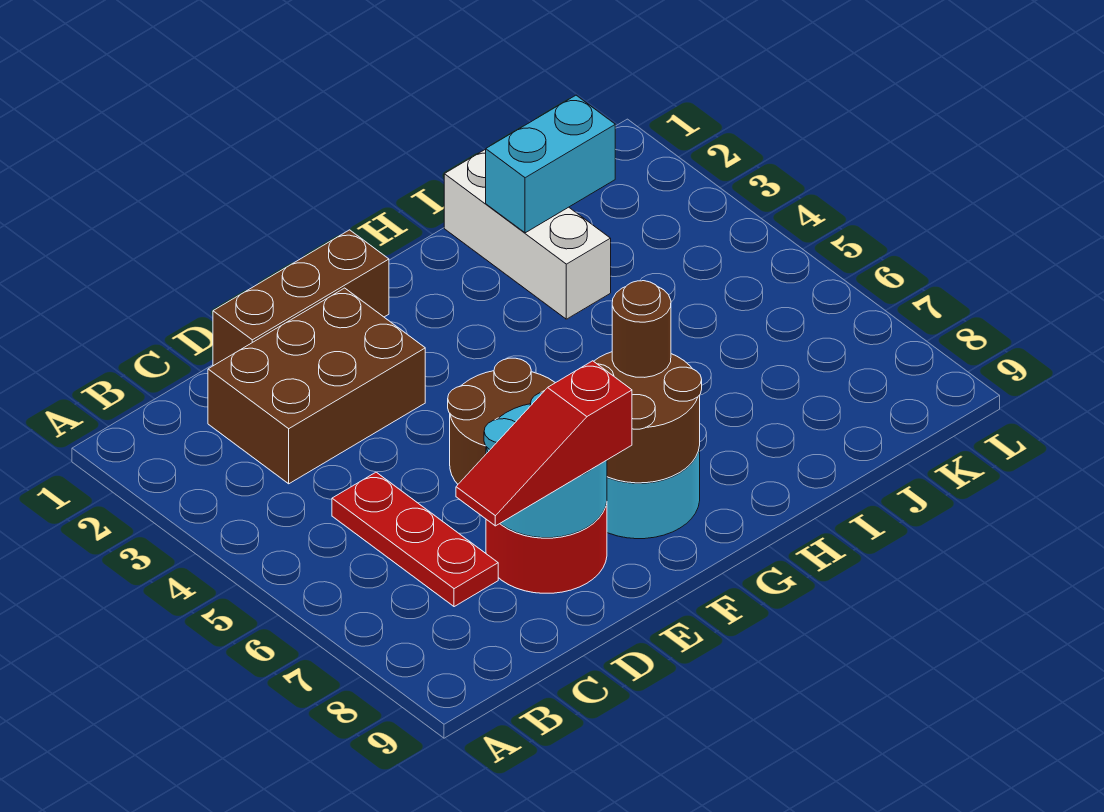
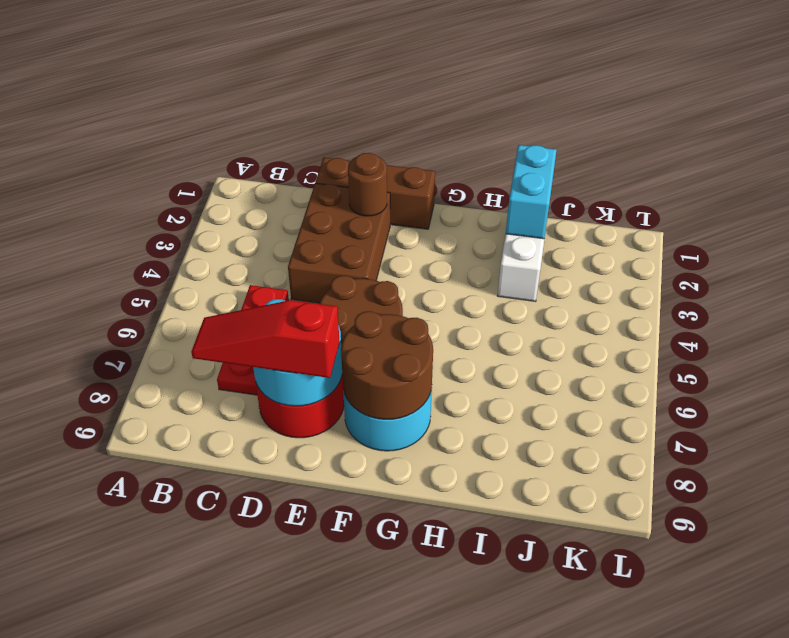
brown brick C2:E3 level 1 -> brown brick D2:E4 level 1
brown round brick G7 level 3 -> brown round brick E2 level 2
cyan brick I2:J2 level 2 -> cyan brick I1:I2 level 2

